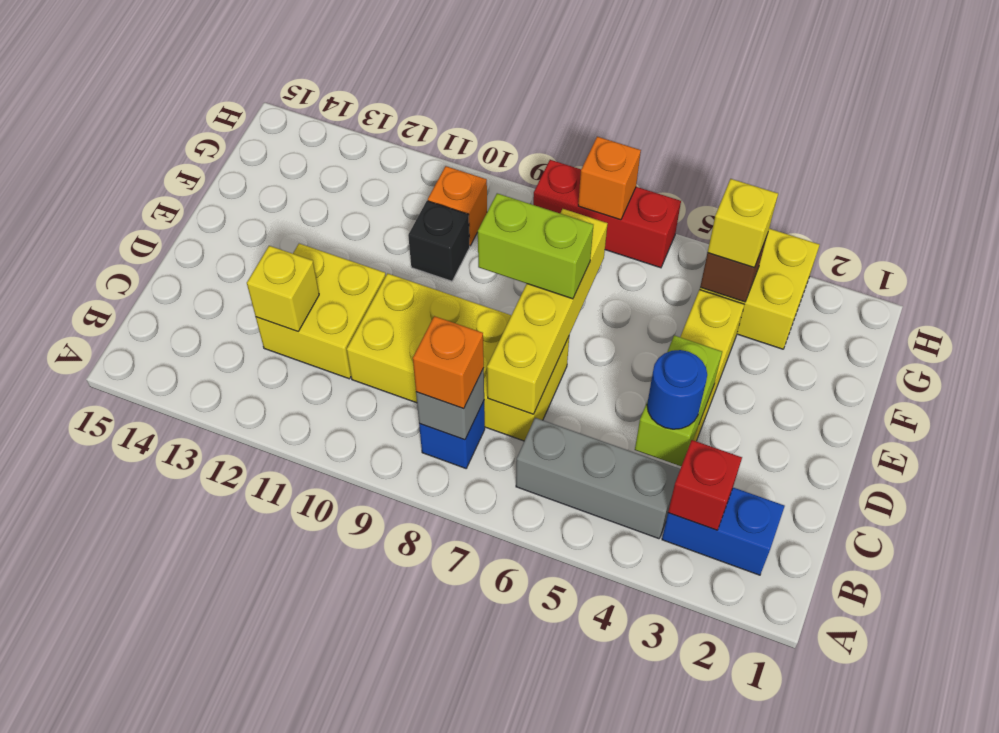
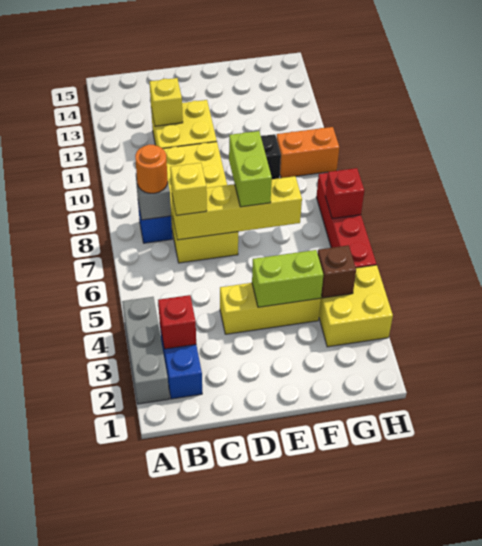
grey brick B4:B6 level 1 -> grey brick A2:A4 level 1
orange brick B8 level 3 -> orange round brick B8 level 3
lime brick C4:D4 level 2 -> lime brick E4:F4 level 2
blue round brick C4 level 3 -> none
yellow brick G4 level 3 -> yellow brick C7 level 3
orange brick G10 level 1 -> orange brick G10:H10 level 1
red brick H6:H8 level 1 -> red brick H5:H8 level 1
orange brick H7 level 2 -> red brick H7 level 2

